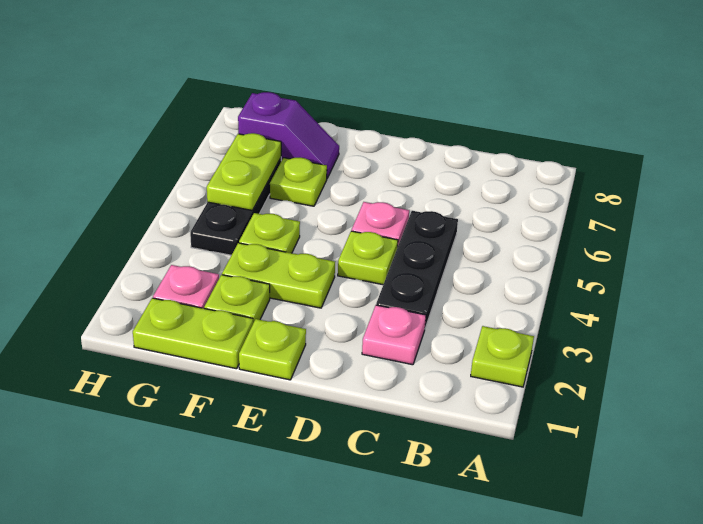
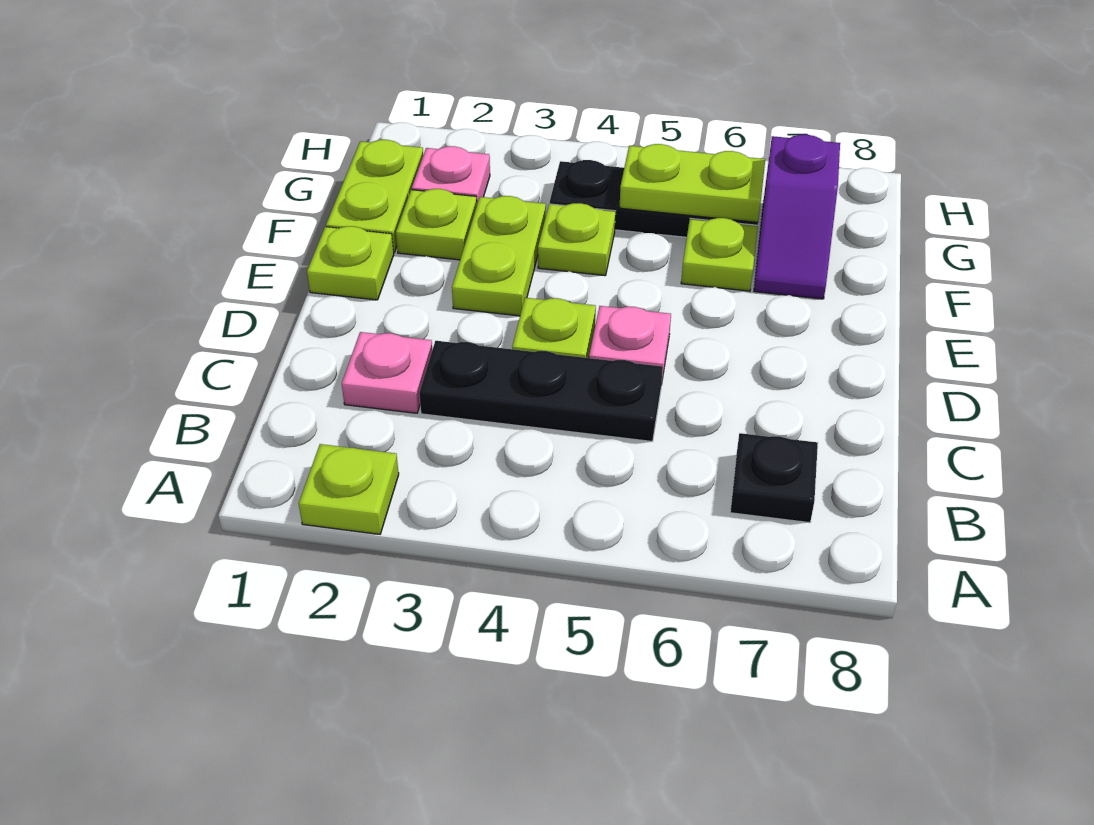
none -> black plate B7 level 1

